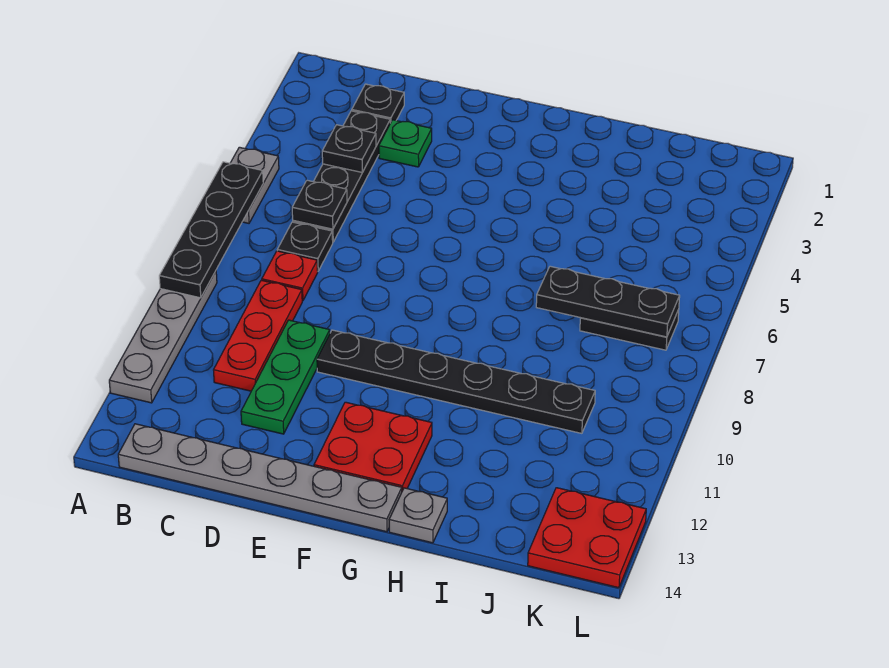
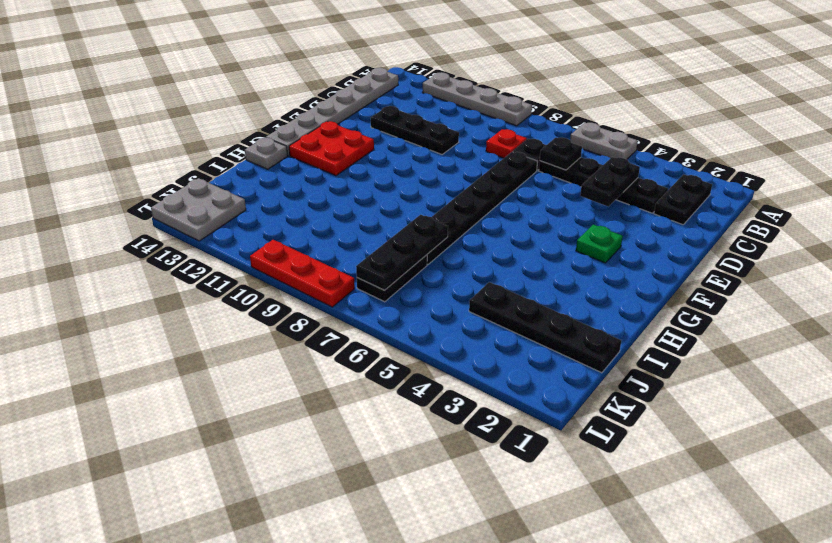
black plate A6:A9 level 2 -> black plate J1:J4 level 1
black plate C2 level 1 -> black plate B2:C2 level 1
black plate C4 level 2 -> black plate C4:D4 level 2
red plate C9:C11 level 1 -> red plate L8:L10 level 1
green plate D3 level 1 -> green plate F3 level 1
green plate D10:D12 level 1 -> black plate D10:D12 level 1
black plate E10:J10 level 1 -> black plate D7:I7 level 1
red plate K13:L14 level 1 -> grey plate K13:L14 level 1

